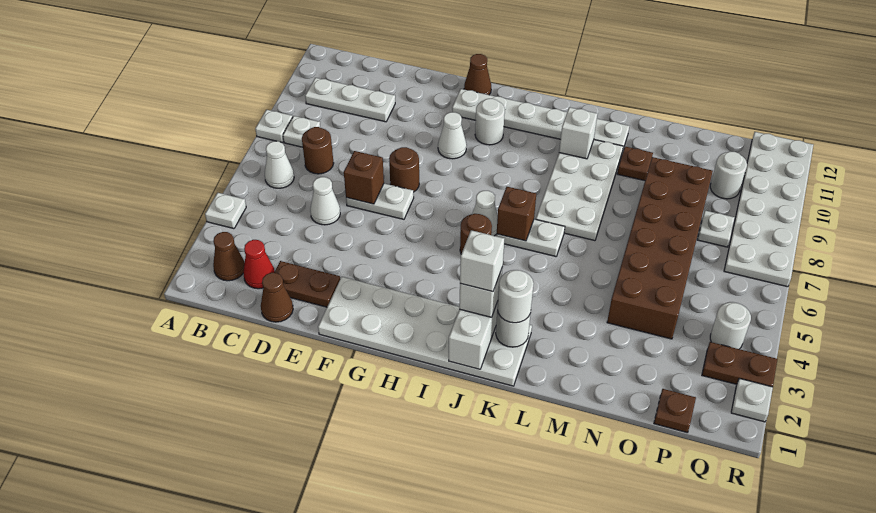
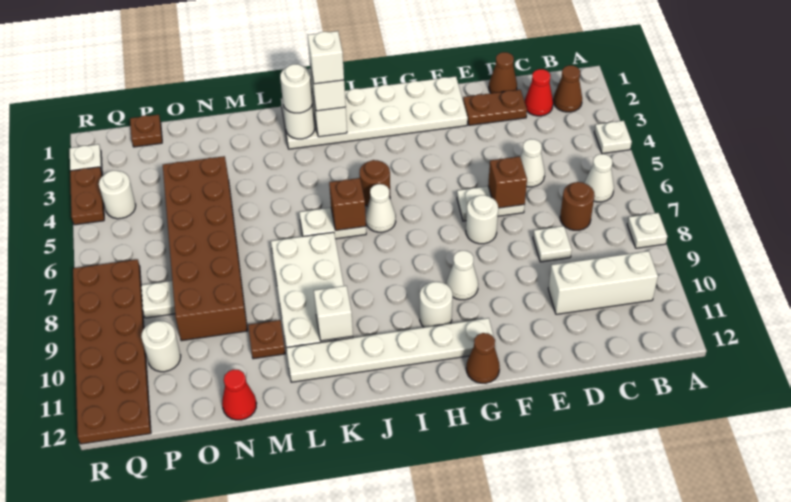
white plate B8 level 1 -> white plate D8 level 1
white plate B10:D10 level 1 -> white brick B10:D10 level 1
brown round brick F7 level 1 -> white round brick F7 level 1
none -> red cone N12 level 1
brown plate Q3:R3 level 1 -> brown plate R3:R4 level 1
white plate Q7:R12 level 1 -> brown plate Q7:R12 level 1

